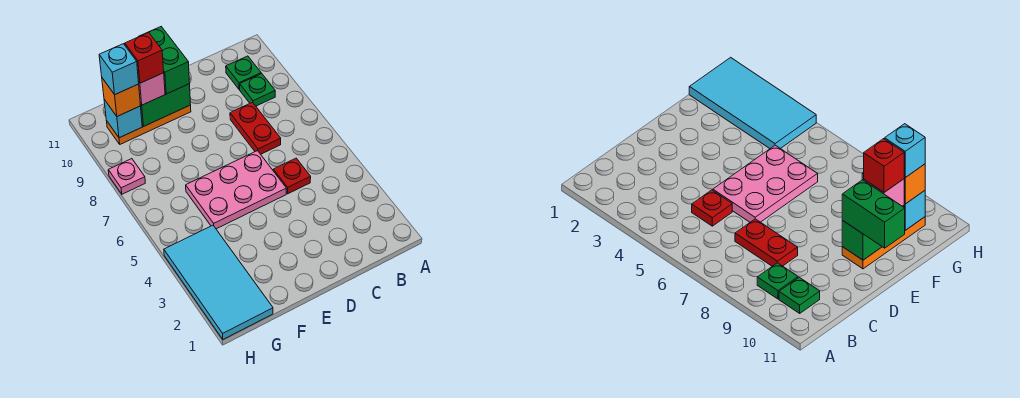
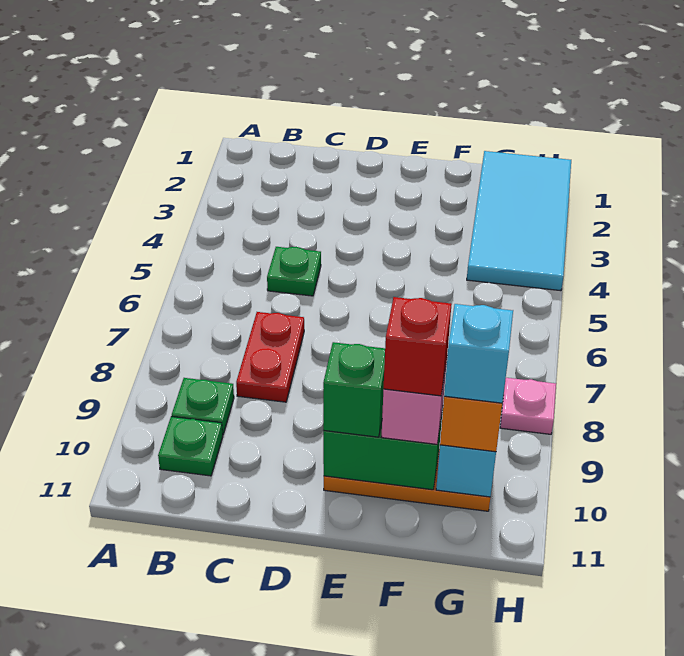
red plate C5 level 1 -> green plate C5 level 1
pink plate D5:F6 level 1 -> none
green brick E10:E11 level 3 -> green brick E10 level 3

